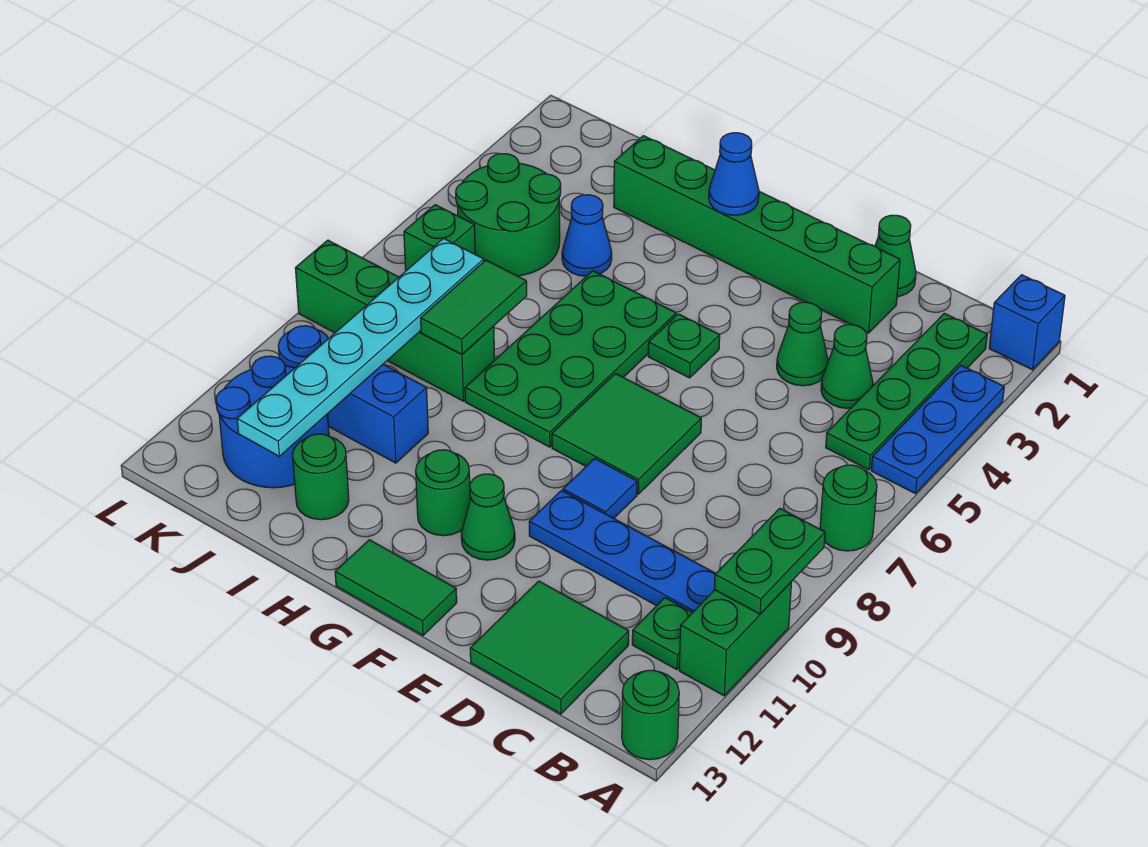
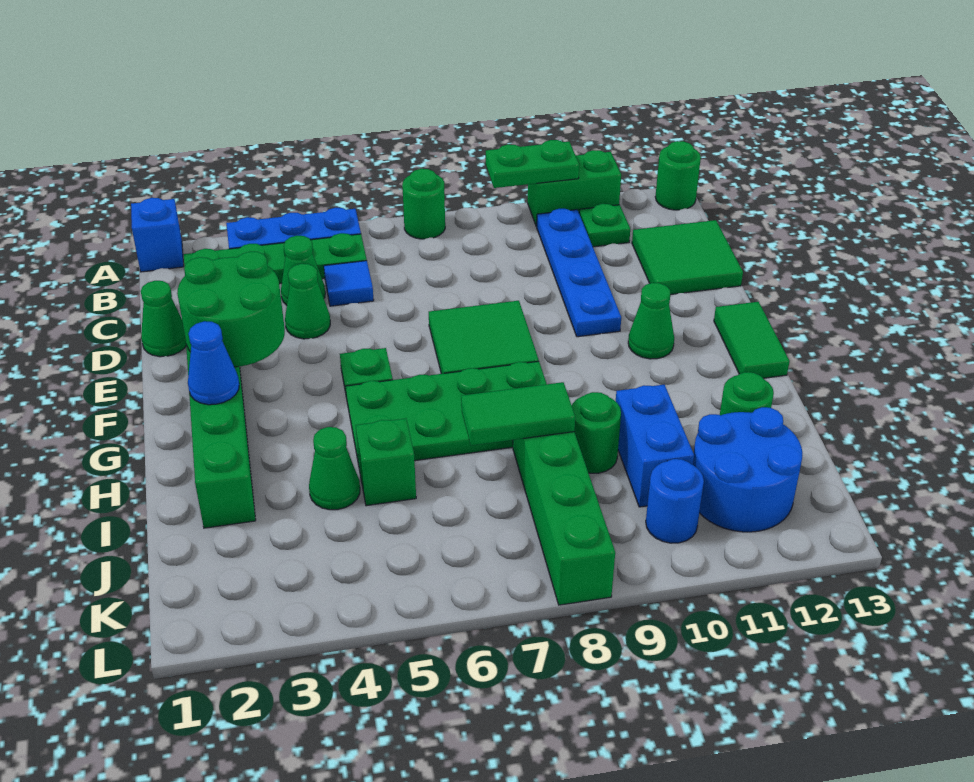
blue tile E9 level 1 -> blue tile C5 level 1
green round brick G11 level 1 -> green round brick I9 level 1
blue cone I4 level 1 -> green cone I4 level 1
green round brick J4:K5 level 1 -> green round brick E2:F3 level 2
cyan plate J7:J12 level 2 -> none
green brick K6 level 1 -> green brick I5 level 1

